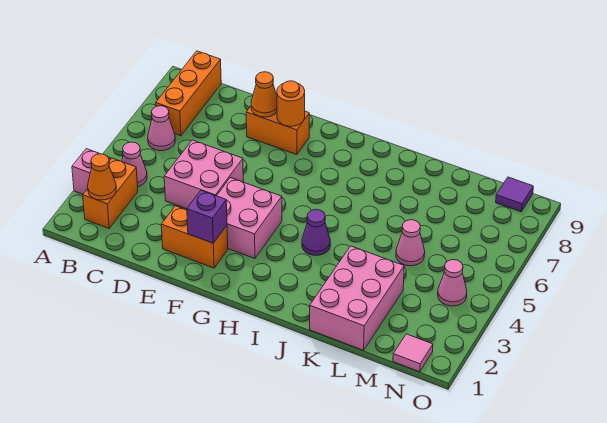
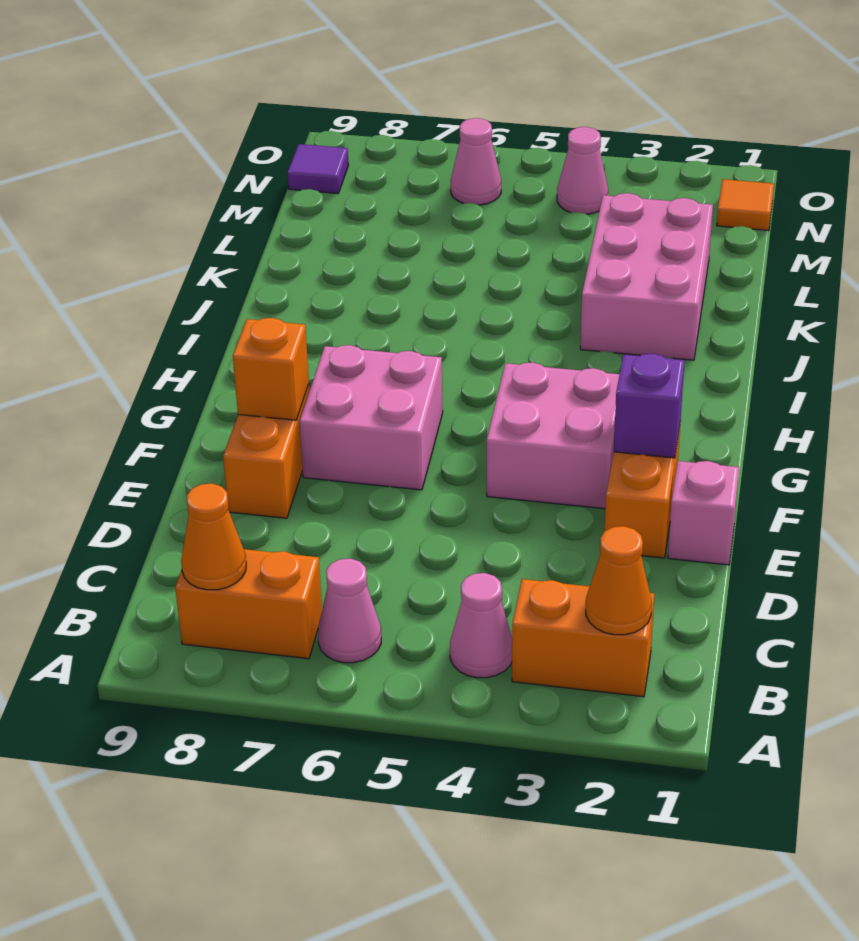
pink brick A3 level 1 -> pink brick E1 level 1
orange brick B7:B9 level 1 -> orange brick B7:B8 level 1
pink brick D4:E5 level 1 -> pink brick F6:G7 level 1
orange cone E8 level 2 -> orange cone B8 level 2
orange round brick F8 level 2 -> orange brick F8 level 2
purple cone I4 level 1 -> none
pink brick K1:L3 level 1 -> pink brick J2:L3 level 1
pink cone L5 level 1 -> pink cone N6 level 1
pink tile N1 level 1 -> orange tile N1 level 1

